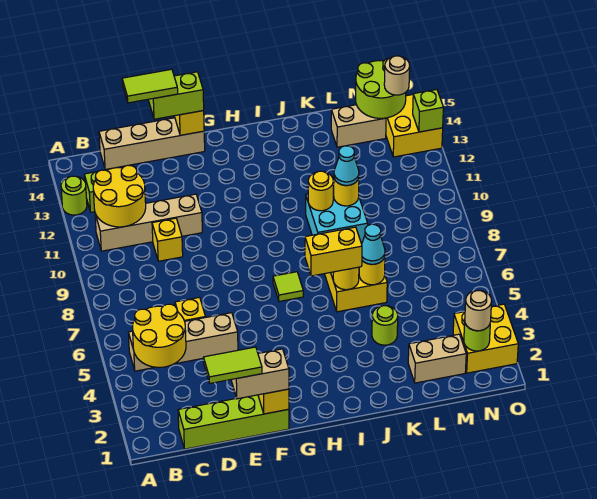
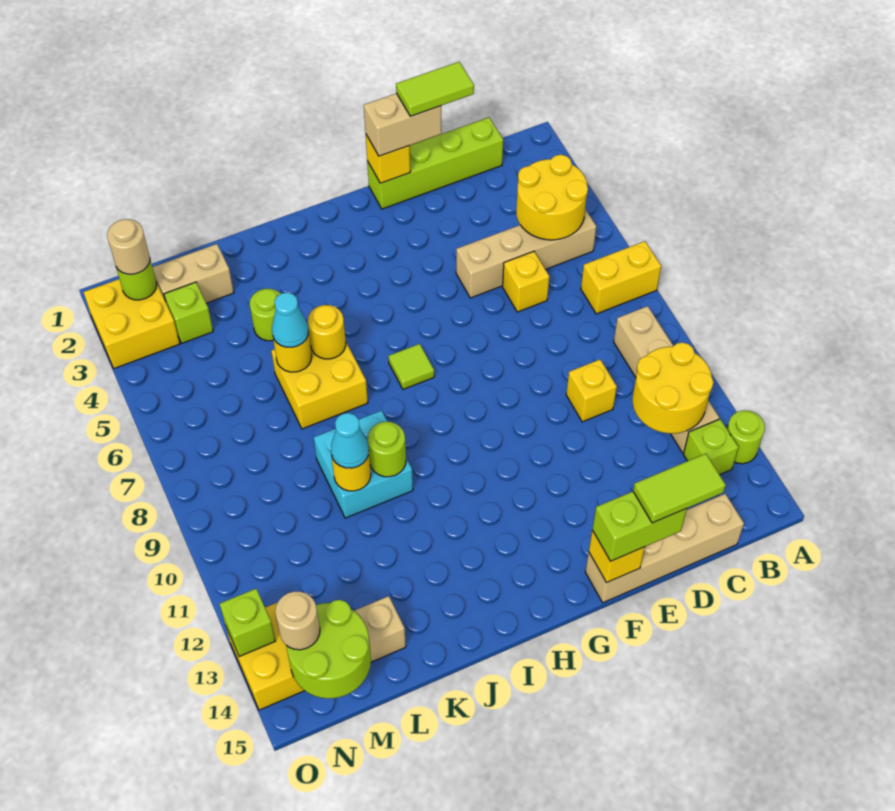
tan brick B11:E11 level 1 -> tan brick B9:B12 level 1
yellow brick I6:J6 level 3 -> yellow brick A7:B7 level 1
yellow round brick J10 level 2 -> lime round brick J10 level 2
none -> lime brick M3 level 1

